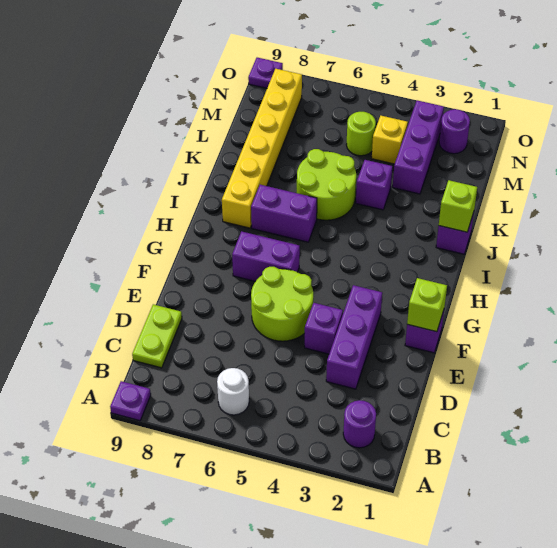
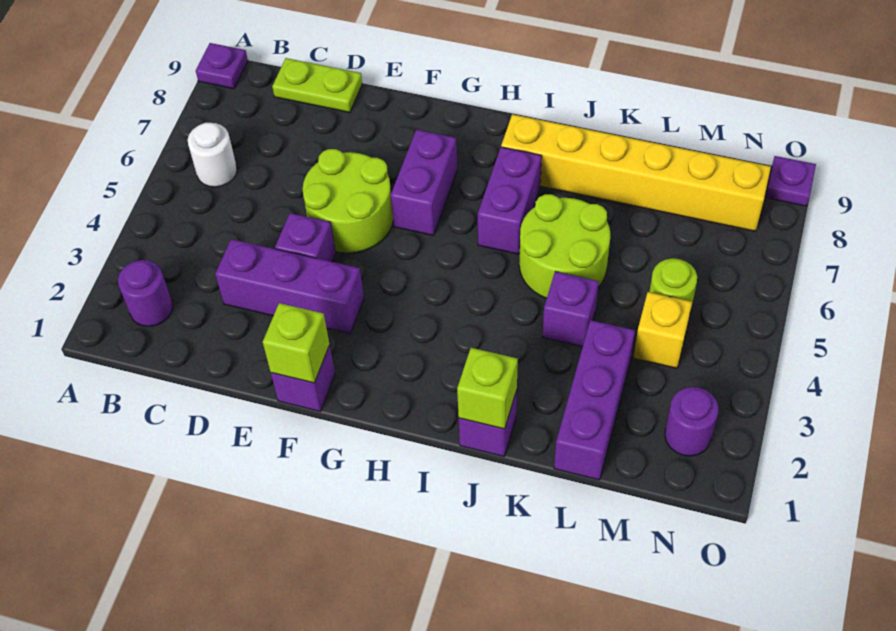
purple brick L3:N3 level 1 -> purple brick L1:L3 level 1

